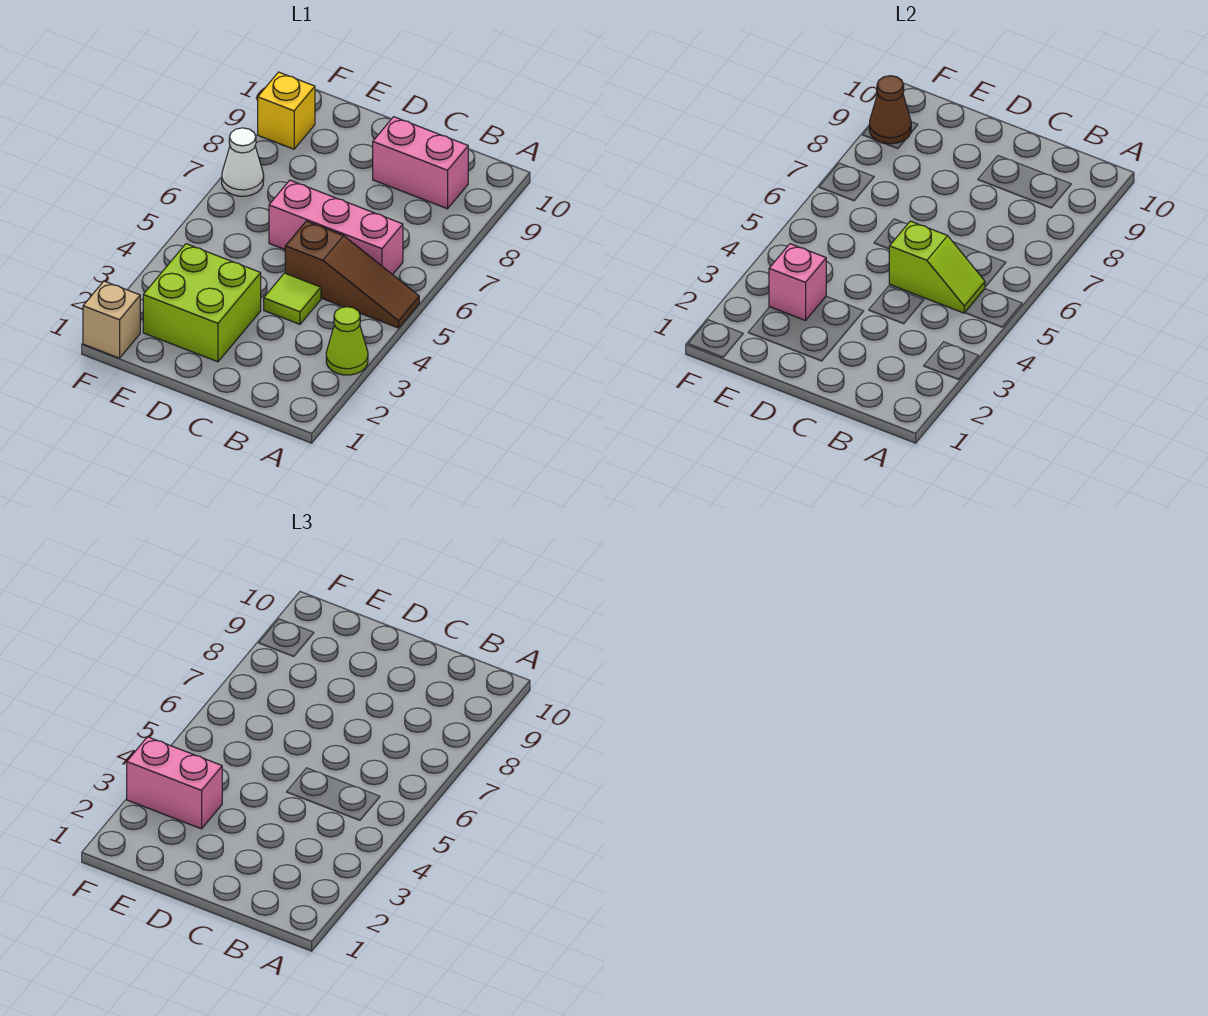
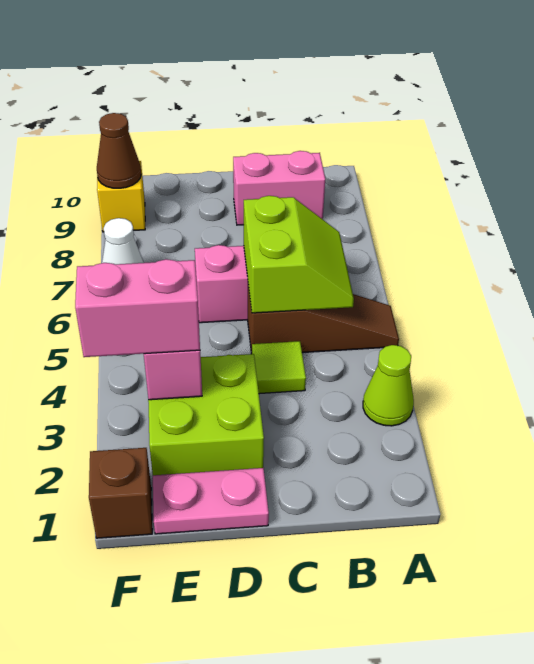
lime slope B5:C5 level 2 top C -> lime slope B5:C6 level 2 top C
none -> pink plate D1:E1 level 1
tan brick F1 level 1 -> brown brick F1 level 1

